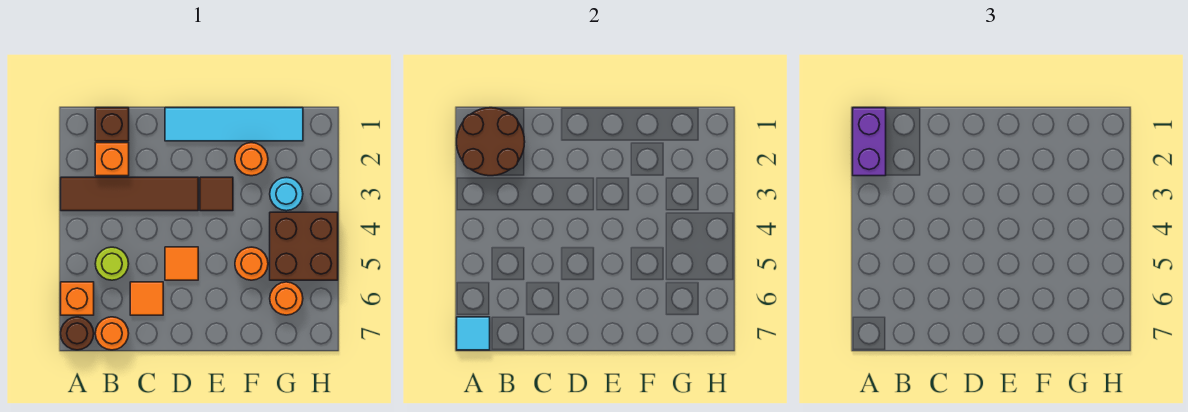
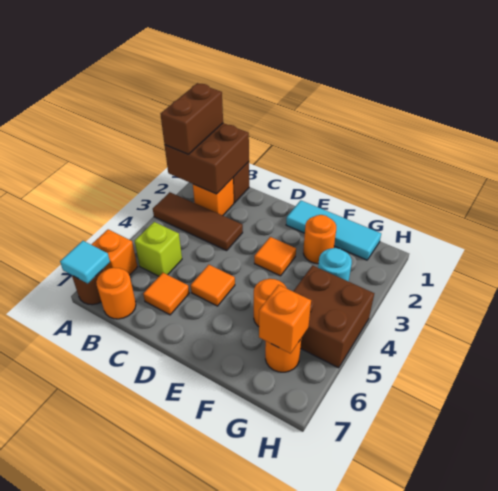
brown round brick A1:B2 level 2 -> brown brick A1:B2 level 2
purple brick A1:A2 level 3 -> brown brick A1:A2 level 3
brown tile A3:D3 level 1 -> brown tile A3:C3 level 1
lime round brick B5 level 1 -> lime brick B5 level 1
cyan tile D1:G1 level 1 -> cyan tile E1:G1 level 1
brown tile E3 level 1 -> orange tile E3 level 1
none -> orange brick G6 level 2

